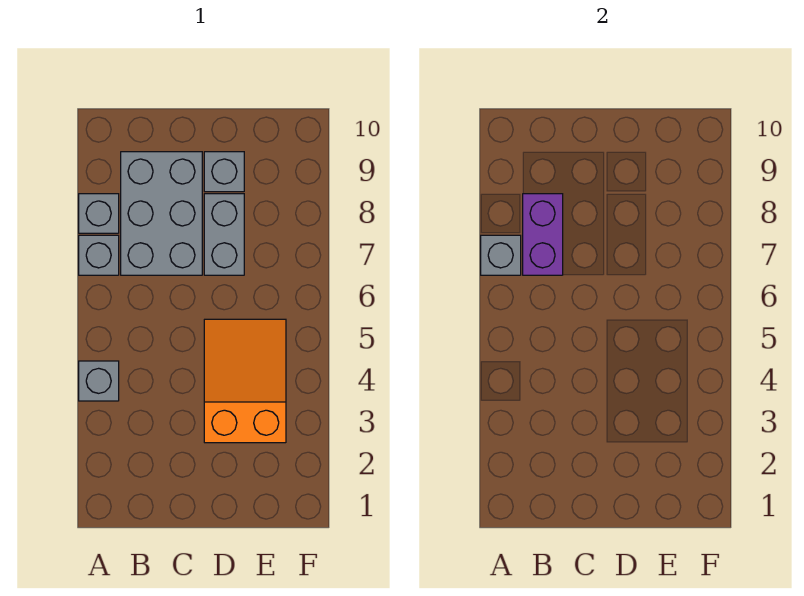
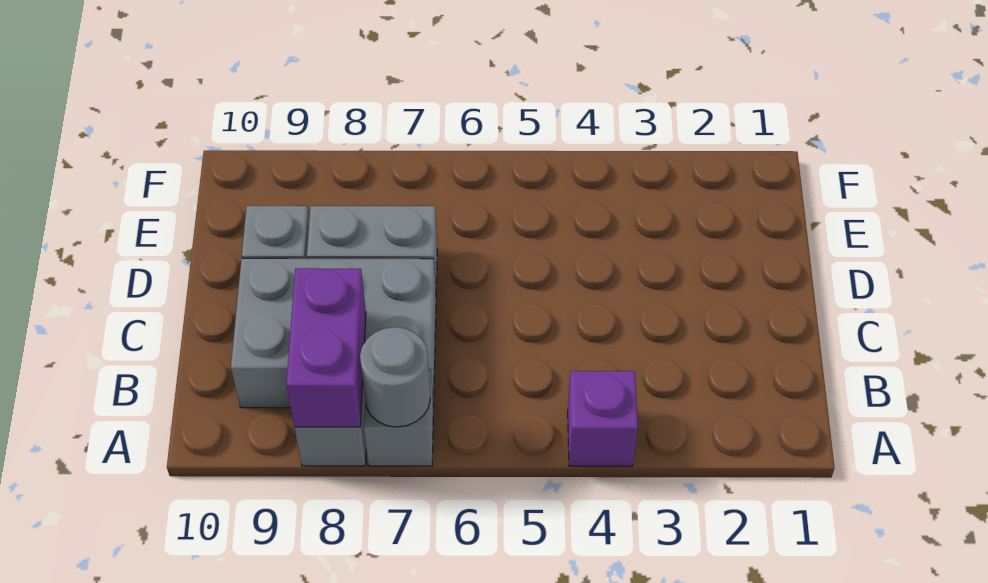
grey brick A4 level 1 -> purple brick A4 level 1
grey brick A7 level 2 -> grey round brick A7 level 2
purple brick B7:B8 level 2 -> purple brick A8:B8 level 2
orange slope D3:E5 level 1 top 3 -> none

